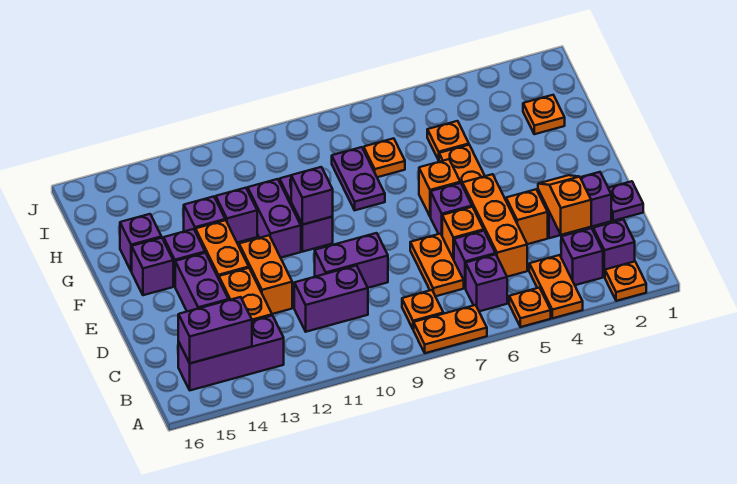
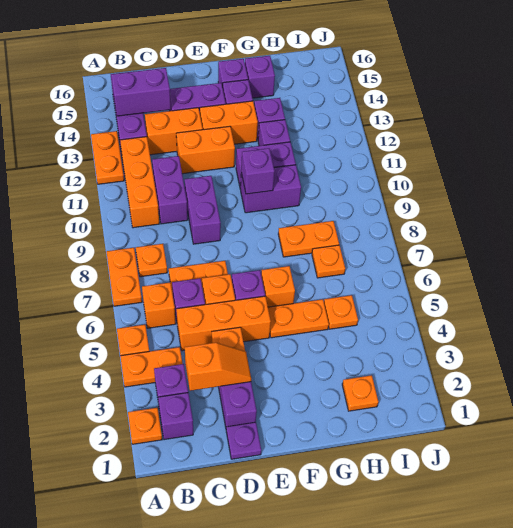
none -> orange plate A12:A13 level 1
purple brick B6 level 1 -> orange brick B6 level 1
none -> orange brick B10:B12 level 1
purple brick B14:B15 level 2 -> purple brick B14:C14 level 2
purple plate G8:H8 level 1 -> orange plate G8:H8 level 1

